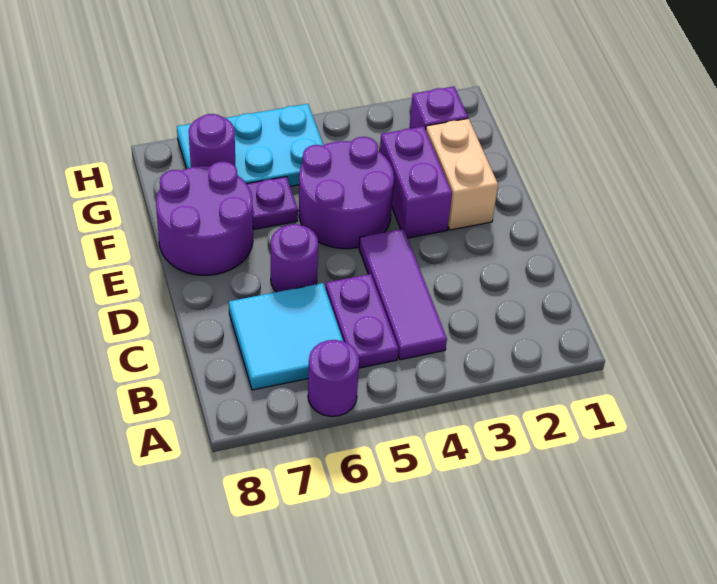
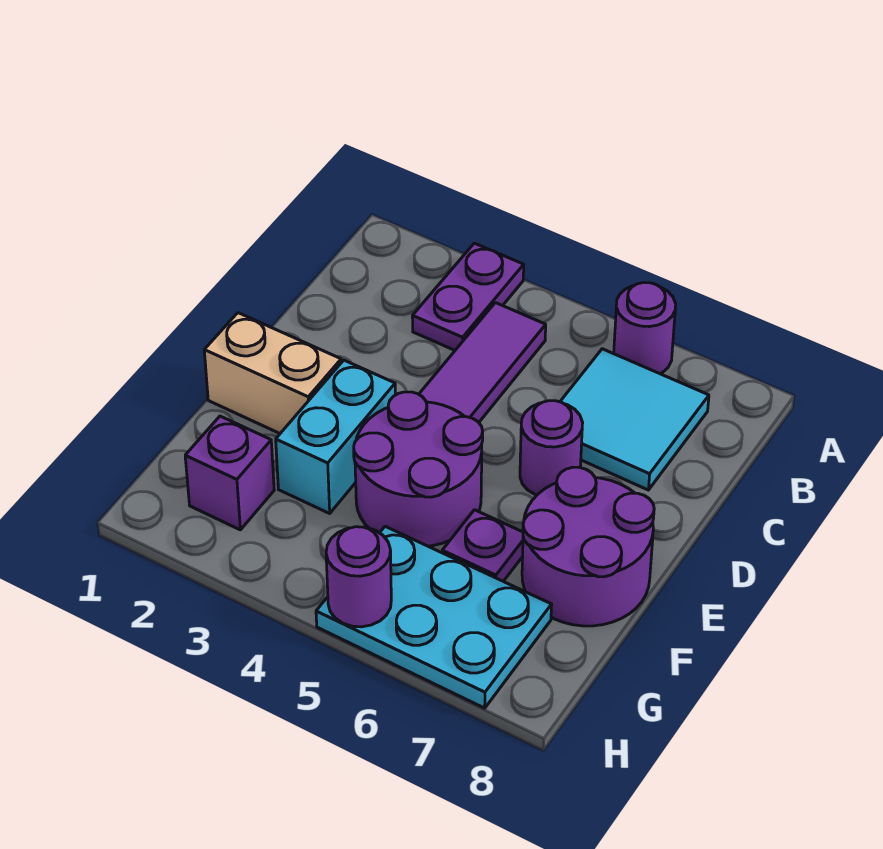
purple plate B5:C5 level 1 -> purple plate A3:B3 level 1
tan brick E2:F2 level 1 -> tan brick E1:E2 level 1
purple brick E3:F3 level 1 -> cyan brick E3:F3 level 1
purple round brick G7 level 2 -> purple round brick H5 level 2

